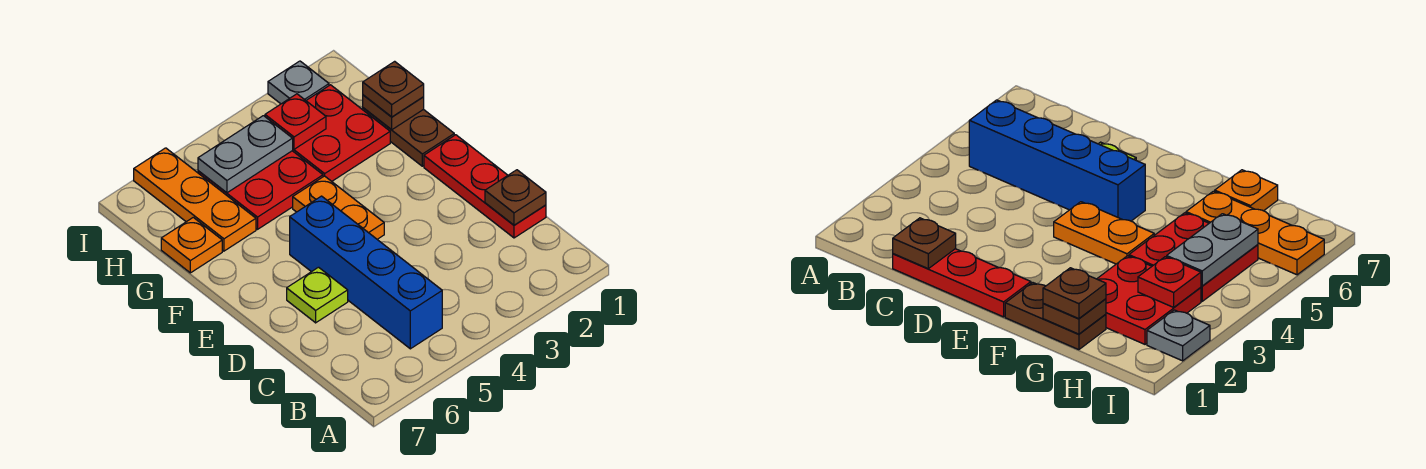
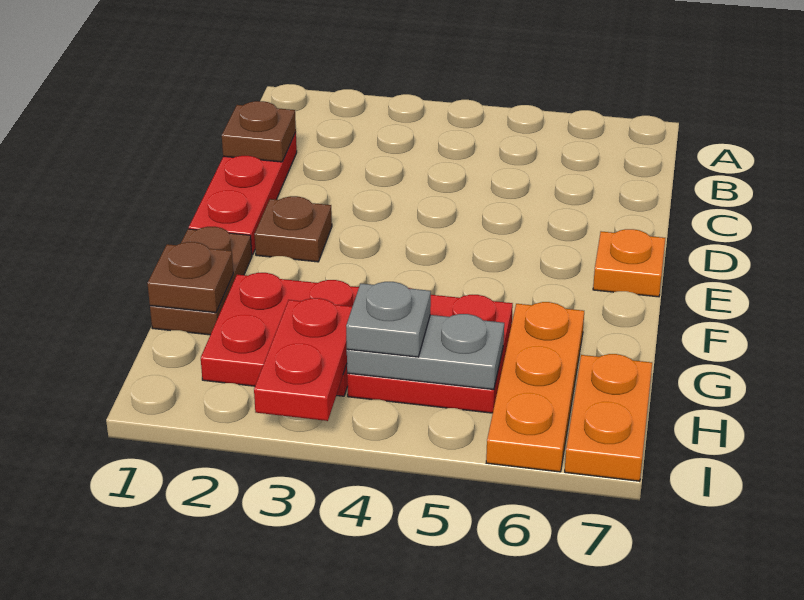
blue brick B5:E5 level 1 -> none
lime plate D6 level 1 -> none
orange plate E4:F4 level 1 -> orange plate H7:I7 level 1
brown plate G1 level 3 -> brown plate E2 level 1
orange plate G7 level 1 -> orange plate E7 level 1
red plate H3 level 2 -> red plate H3:I3 level 2
grey plate I2 level 1 -> grey plate H4 level 3

